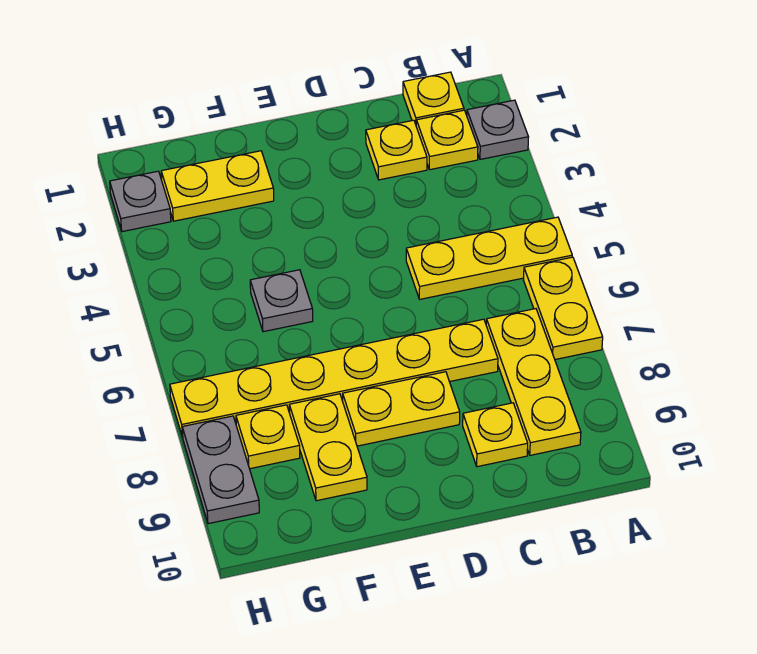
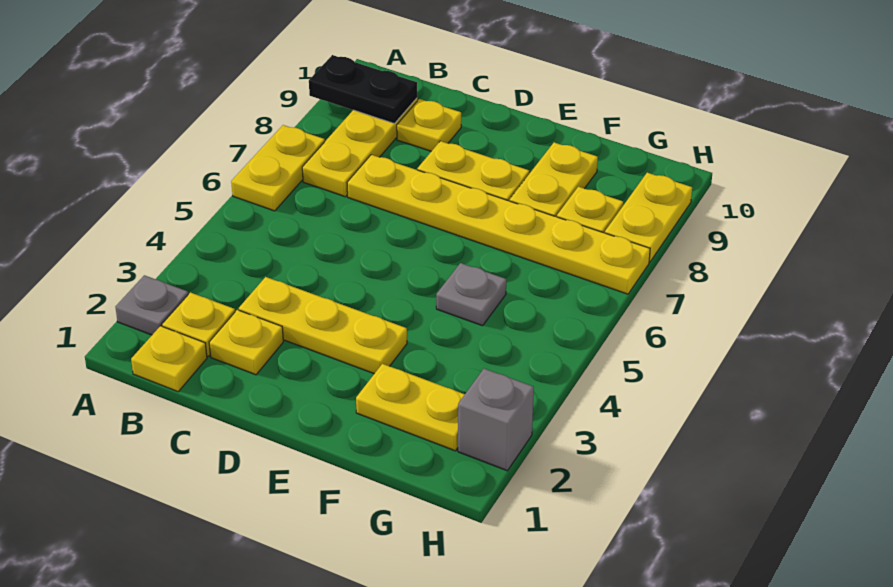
yellow plate A5:C5 level 1 -> yellow plate C3:E3 level 1
none -> black plate A9:B9 level 2
grey plate H2 level 1 -> grey brick H2 level 1
grey plate H8:H9 level 1 -> yellow plate H8:H9 level 1

